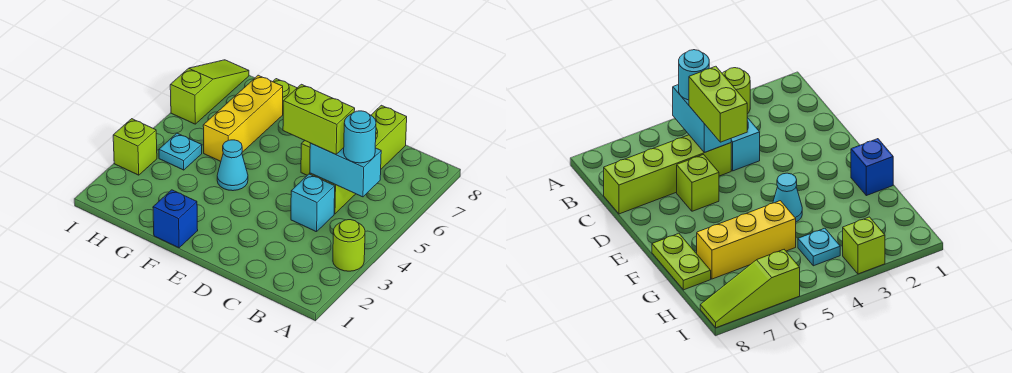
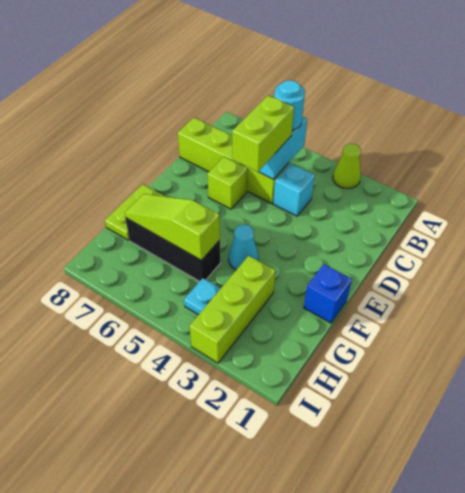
lime round brick A3 level 1 -> lime cone A3 level 1
yellow brick G5:G7 level 1 -> black brick G5:G7 level 1
lime brick I3 level 1 -> lime brick G3:I3 level 1
lime slope I6:I8 level 1 top 6 -> lime slope G5:G7 level 2 top 5

